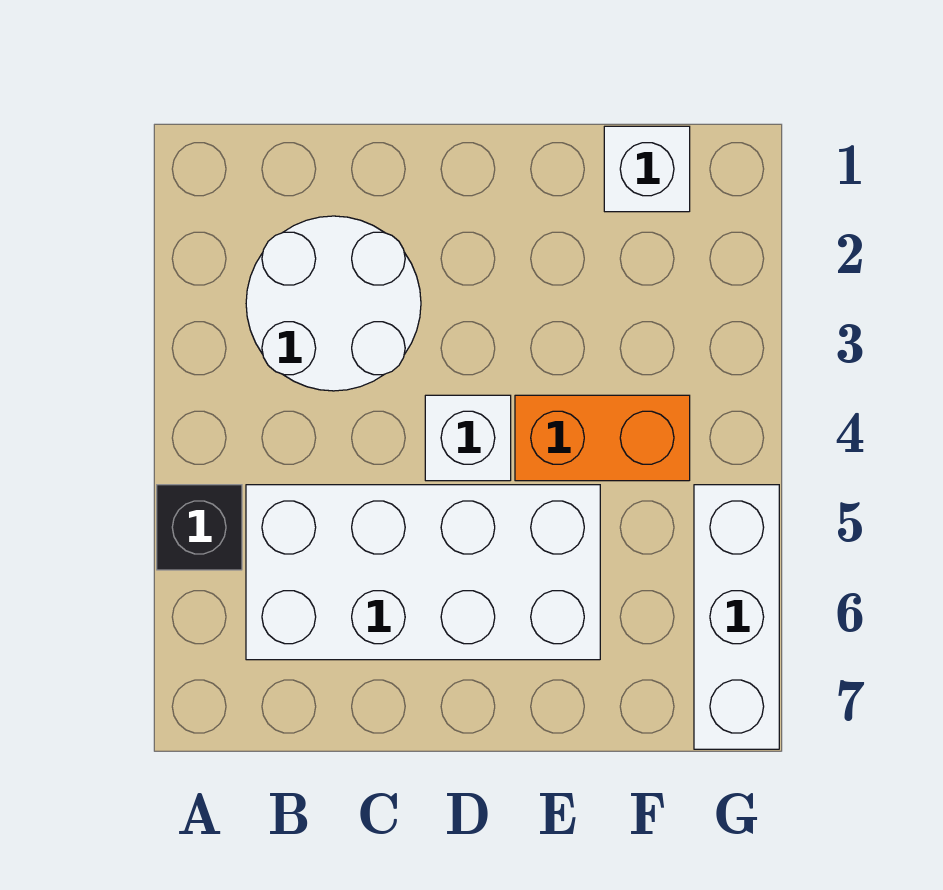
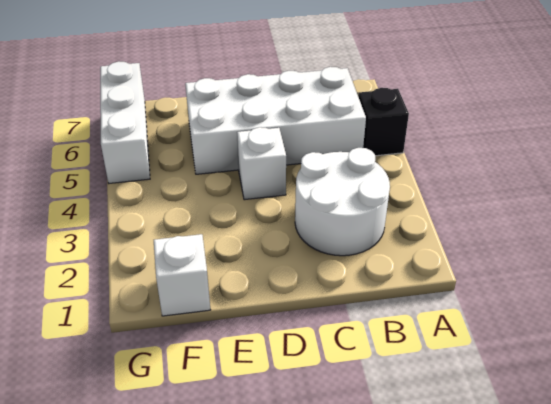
orange brick E4:F4 level 1 -> none

